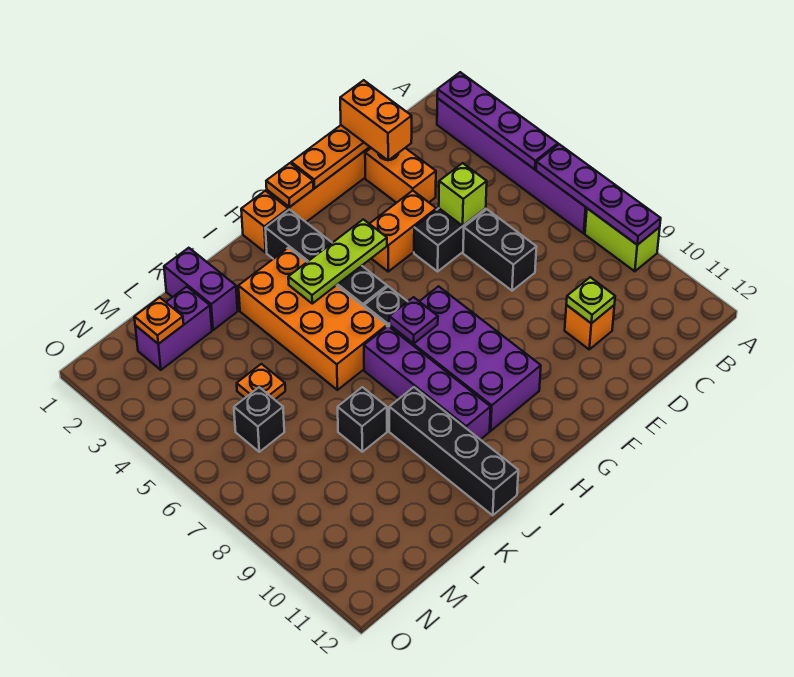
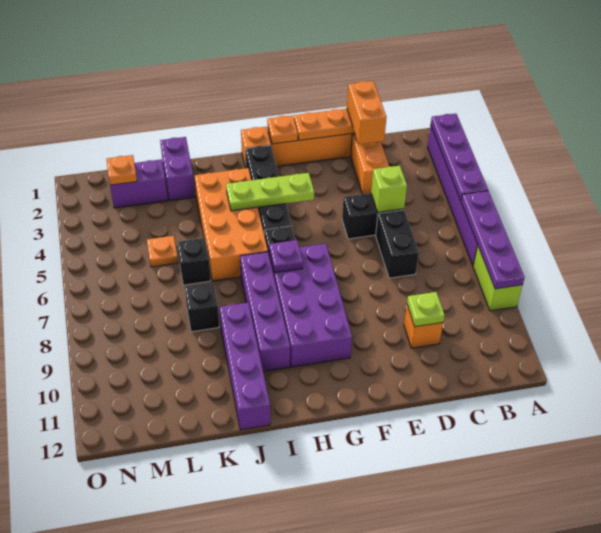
orange brick E4:F4 level 1 -> none
black brick J9:J12 level 1 -> purple brick J9:J12 level 1
black brick M6 level 1 -> black brick K6 level 1

